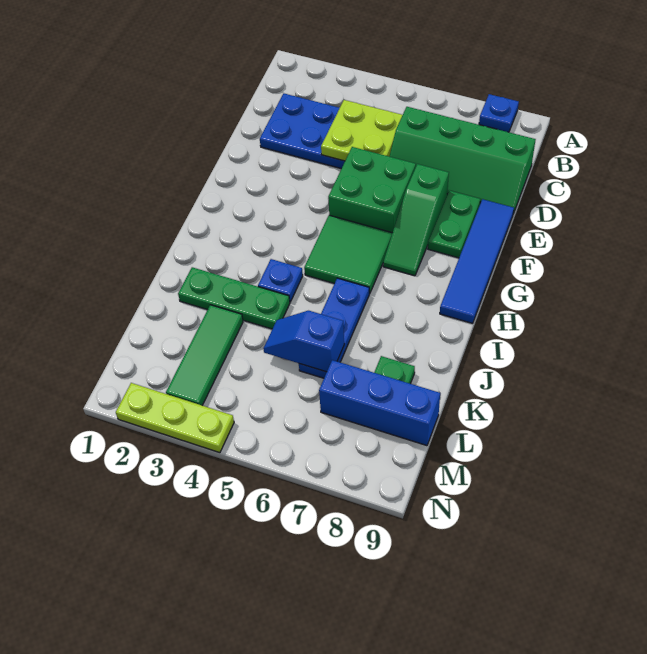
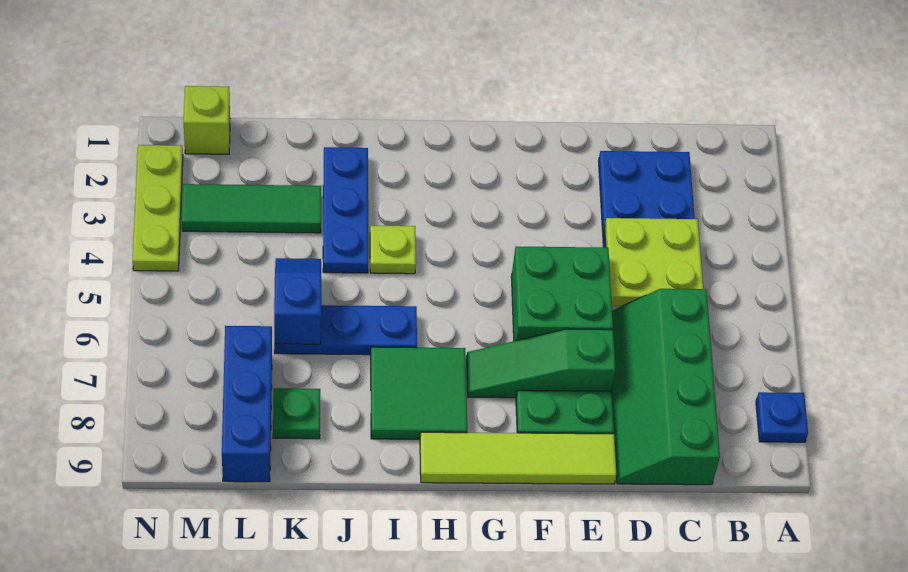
blue tile E9:H9 level 1 -> lime tile E9:H9 level 1
green tile G5:H6 level 1 -> green tile H7:I8 level 1
blue plate I4 level 1 -> lime plate I4 level 1
green plate J2:J4 level 1 -> blue plate J2:J4 level 1
none -> lime brick M1 level 1

